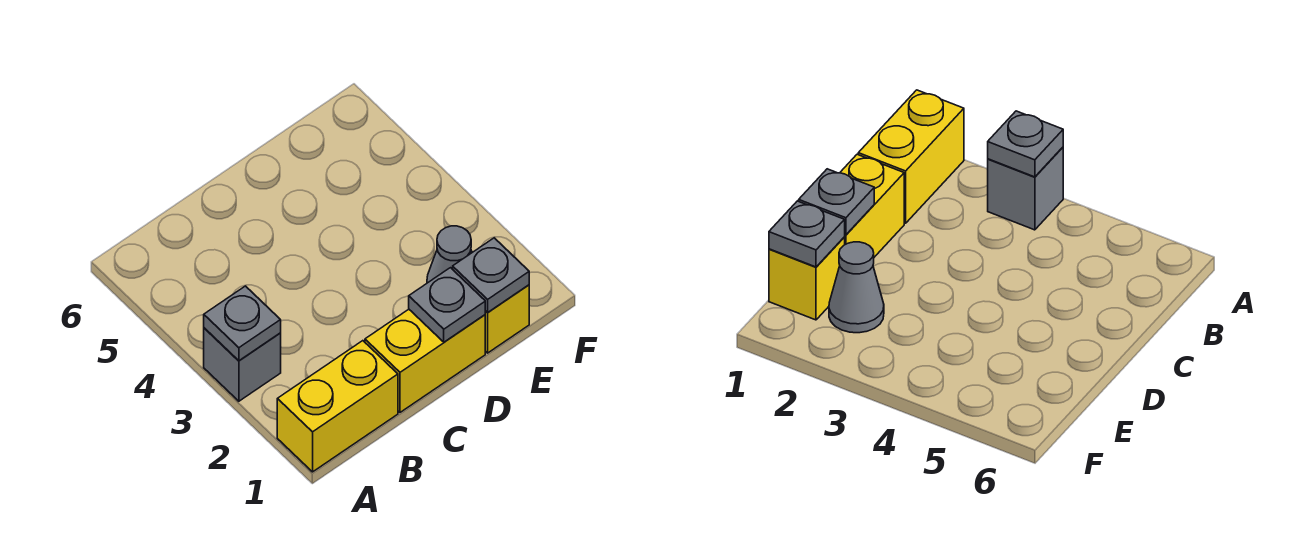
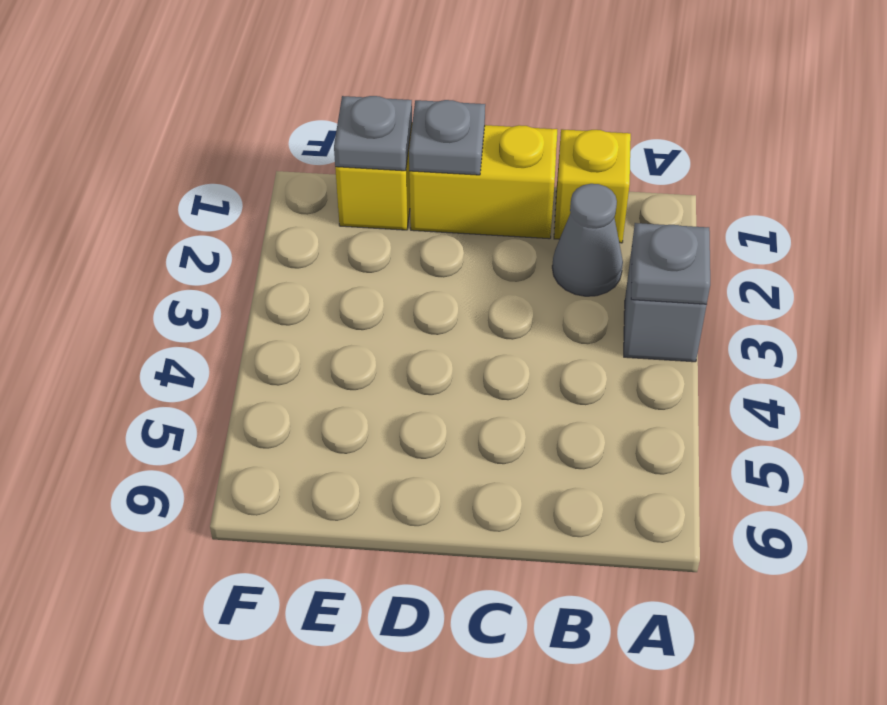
yellow brick A1:B1 level 1 -> yellow brick B1 level 1
grey cone E2 level 1 -> grey cone B2 level 1

